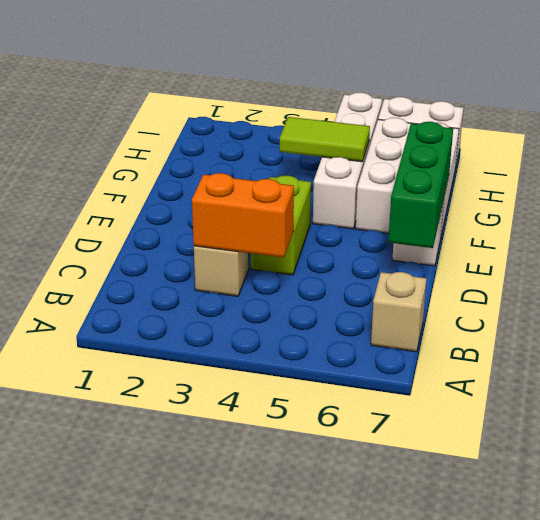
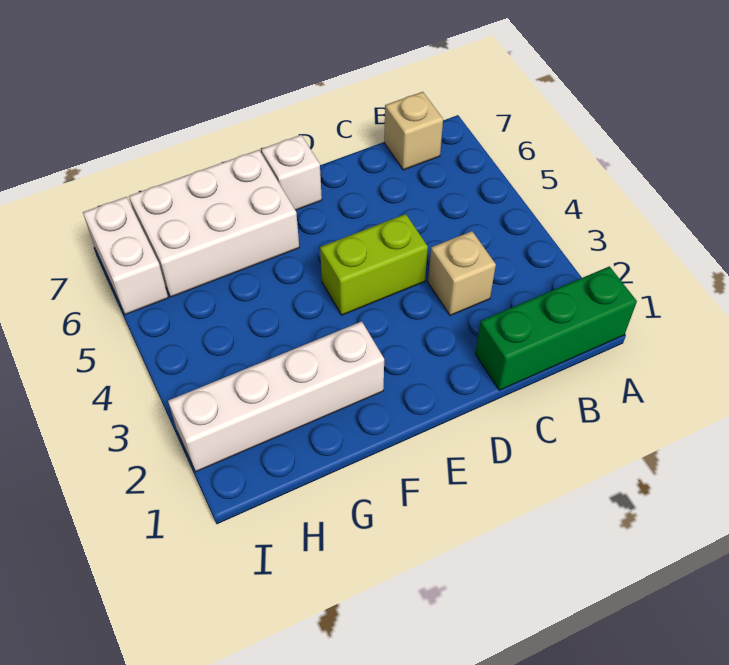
orange brick C3:C4 level 2 -> none
green brick D7:F7 level 2 -> green brick A1:C1 level 1
white brick F5:I5 level 1 -> white brick F2:I2 level 1
lime tile G4:G5 level 2 -> none

